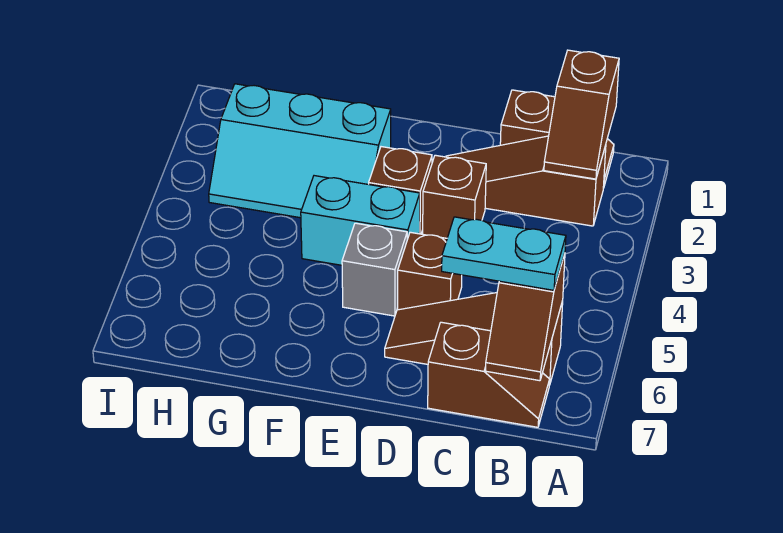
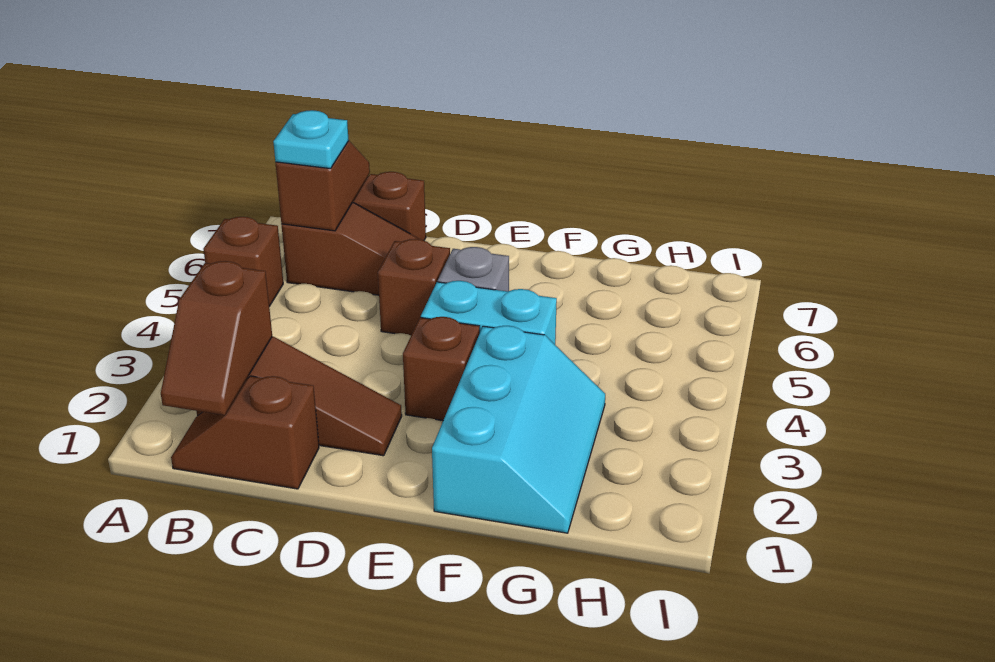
brown slope B1:B2 level 2 top 1 -> brown slope B1:B2 level 2 top 2
cyan plate B6:C6 level 3 -> cyan plate B6 level 3
brown brick D3 level 1 -> brown brick A5 level 1
cyan slope F2:H3 level 1 top 2 -> cyan slope F1:G3 level 1 top F

